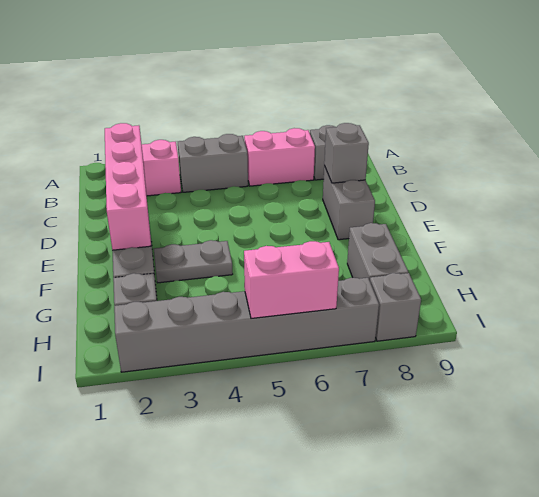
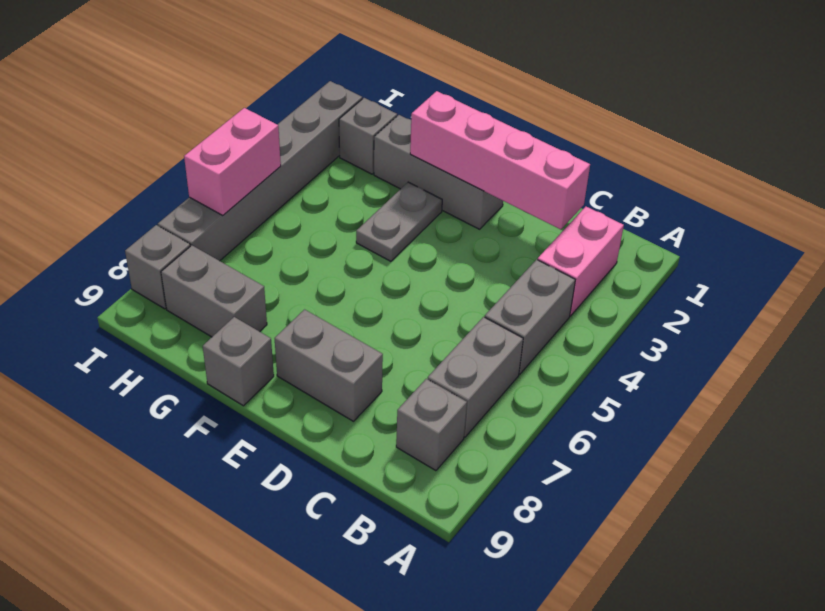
pink brick B6:B7 level 1 -> grey brick B6:B7 level 1
grey brick D8 level 2 -> grey brick F9 level 1

